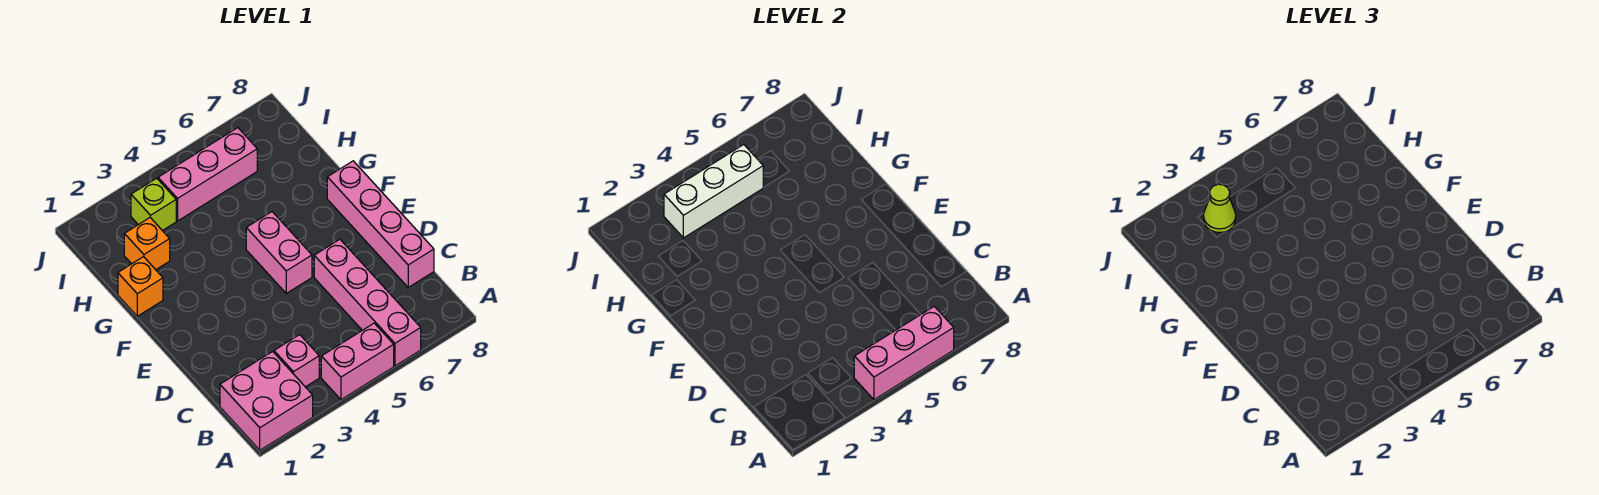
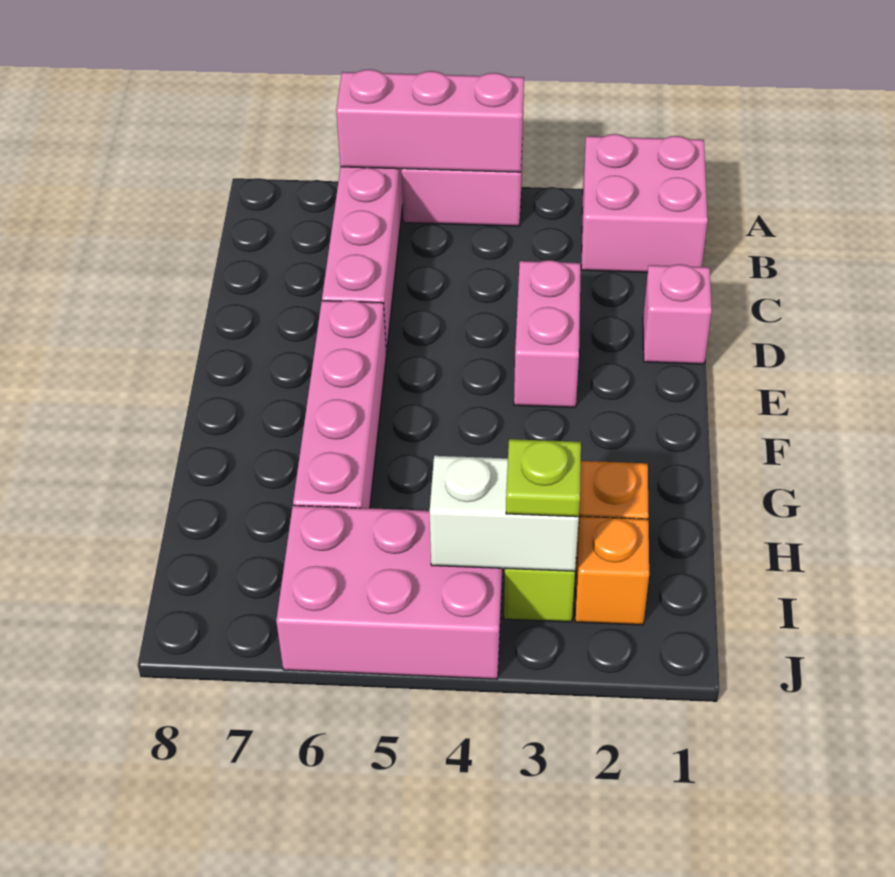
pink brick B3 level 1 -> pink brick D1 level 1
pink brick C8:F8 level 1 -> pink brick E6:H6 level 1
pink brick E5:F5 level 1 -> pink brick D3:E3 level 1
orange brick G1 level 1 -> orange brick I2 level 1
white brick I3:I5 level 2 -> white brick I3:I4 level 2
lime cone I3 level 3 -> lime plate I3 level 3
pink brick I4:I6 level 1 -> pink brick I4:J6 level 1

